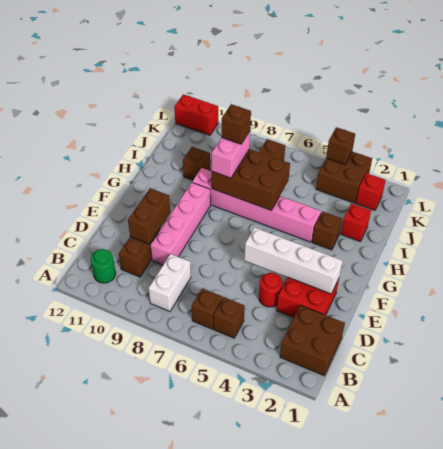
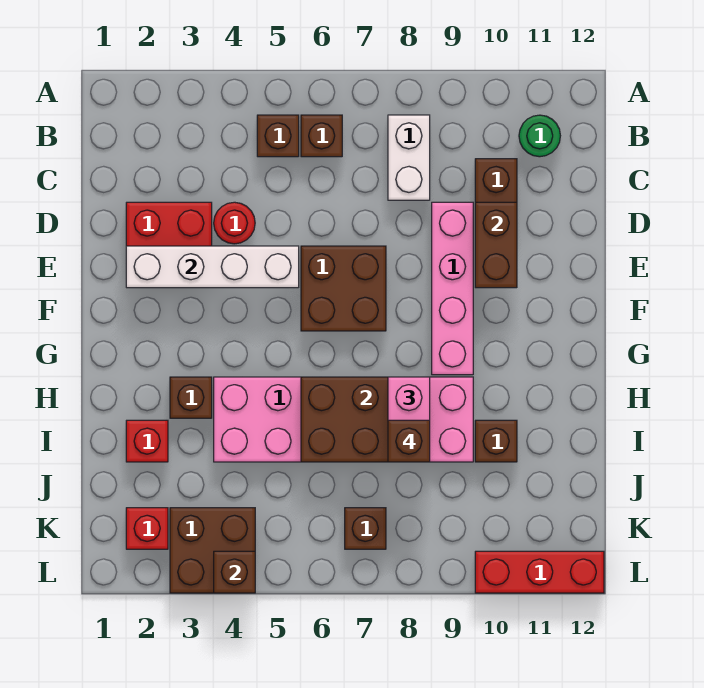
brown brick B1:C2 level 1 -> brown brick E6:F7 level 1
pink brick H4:H9 level 1 -> pink brick H4:I9 level 1
red brick L11:L12 level 1 -> red brick L10:L12 level 1

